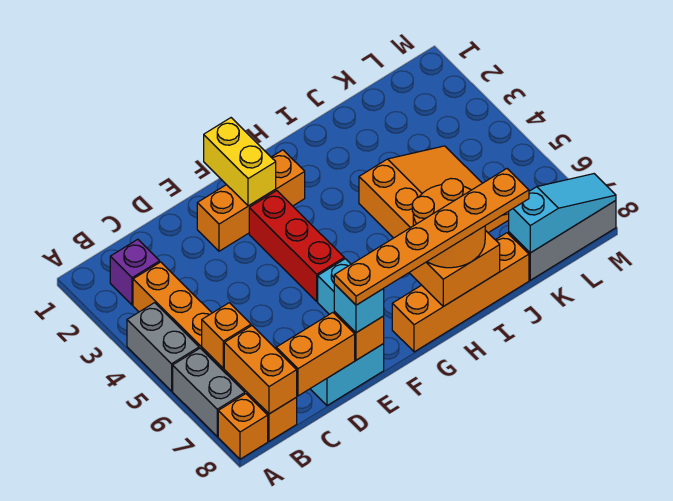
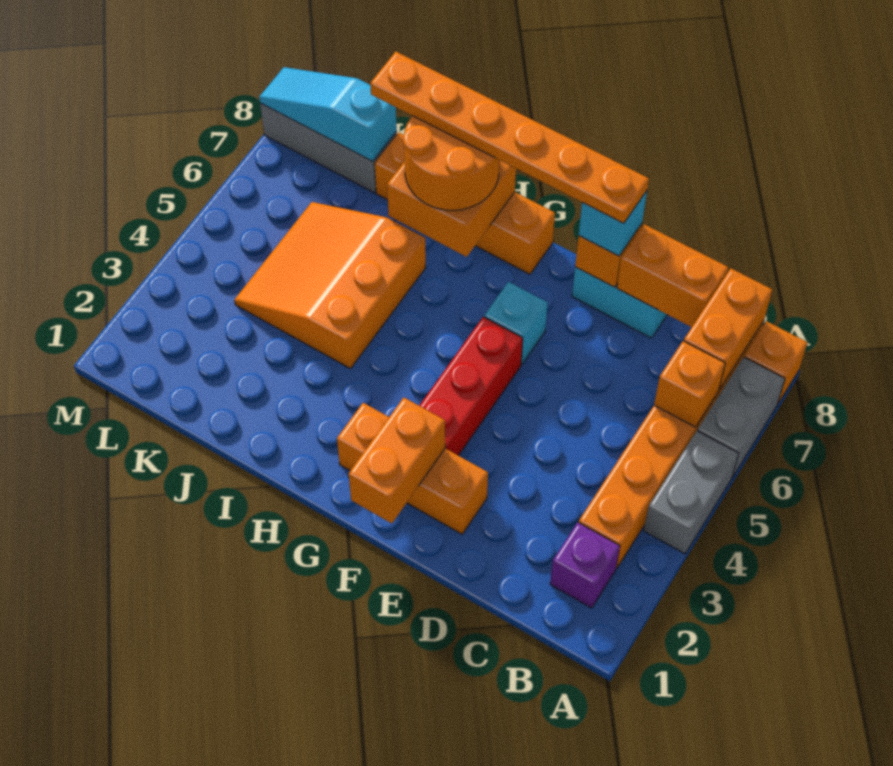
yellow brick F1:F2 level 2 -> orange brick F1:F2 level 2

